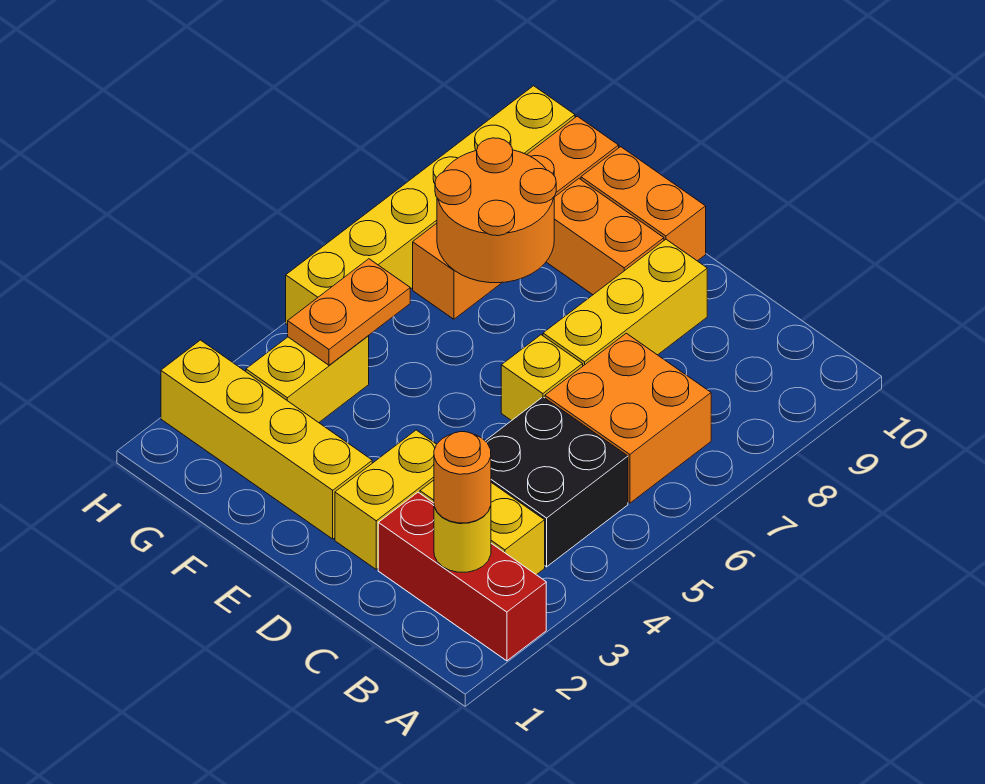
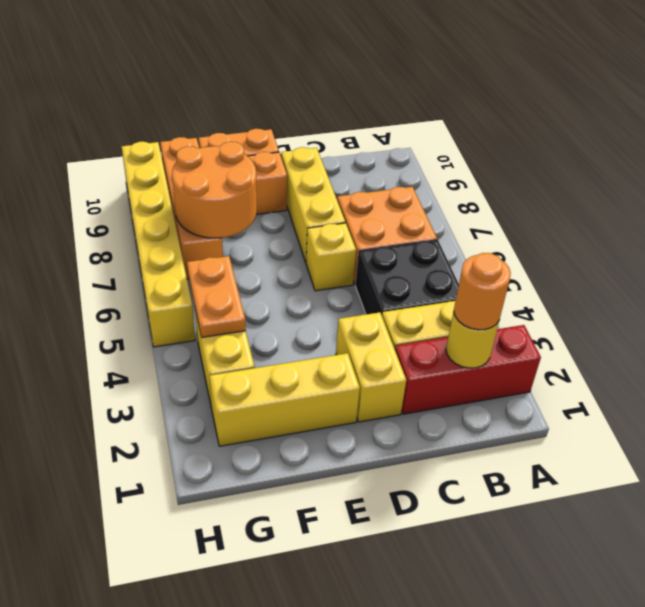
yellow brick E2:H2 level 1 -> yellow brick E2:G2 level 1

